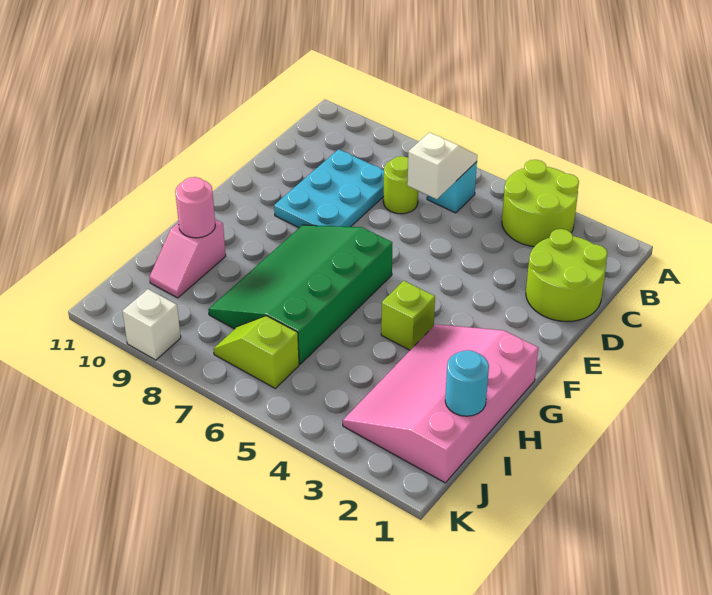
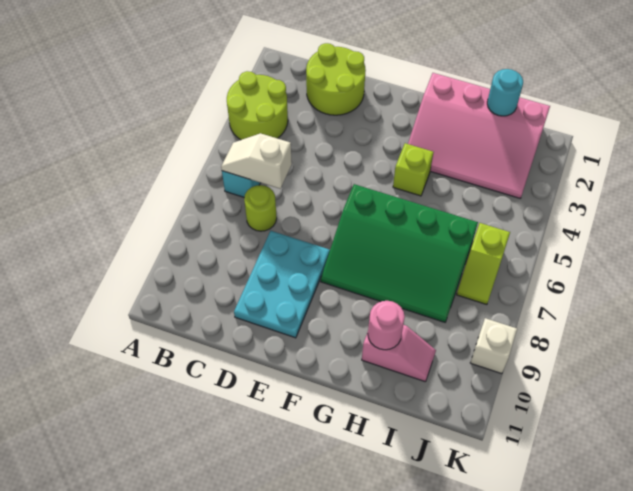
cyan plate C8:E9 level 1 -> cyan plate D8:E10 level 1

